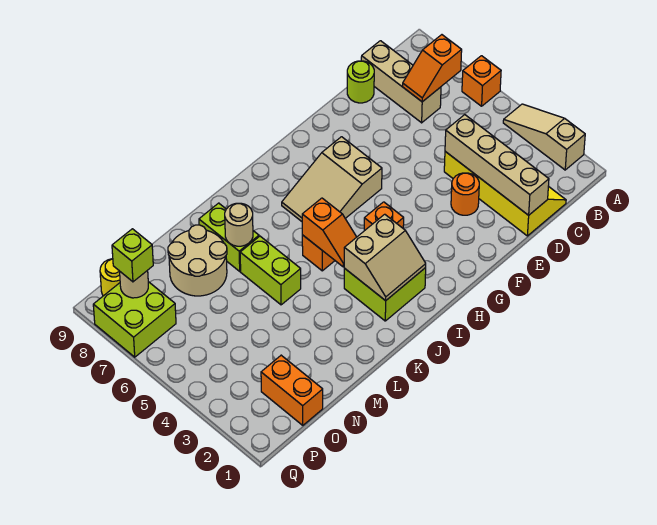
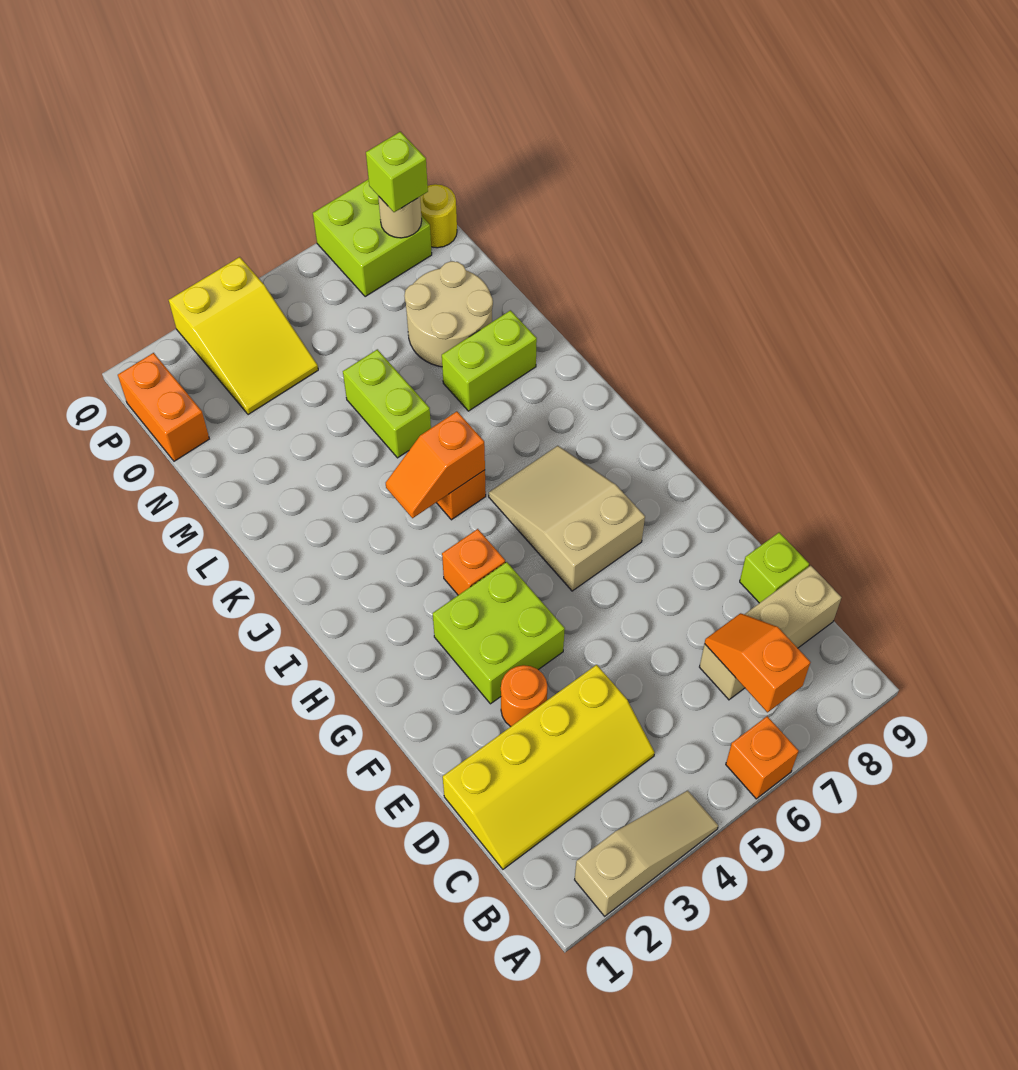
tan brick D1:D4 level 2 -> none
lime round brick D9 level 1 -> lime brick D9 level 1
lime brick I2:J3 level 1 -> lime brick F3:G4 level 1
tan slope I2:J3 level 2 top 3 -> none
lime brick L5:L6 level 1 -> lime brick L5:M5 level 1
tan round brick L7 level 2 -> none
orange brick O1:O2 level 1 -> orange brick O1:P1 level 1
none -> yellow slope O3:Q4 level 1 top Q

